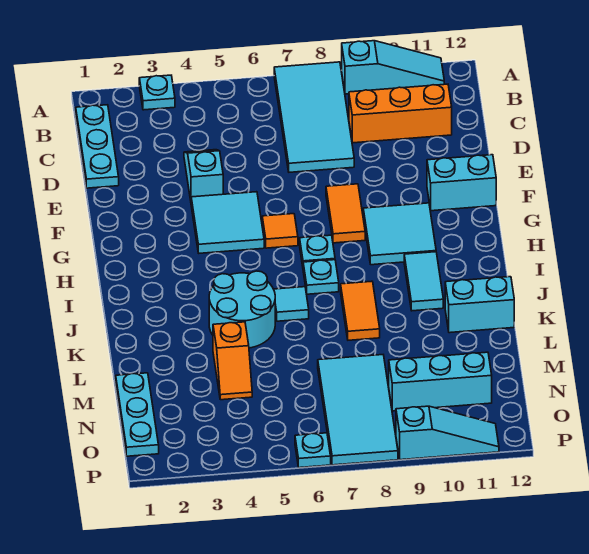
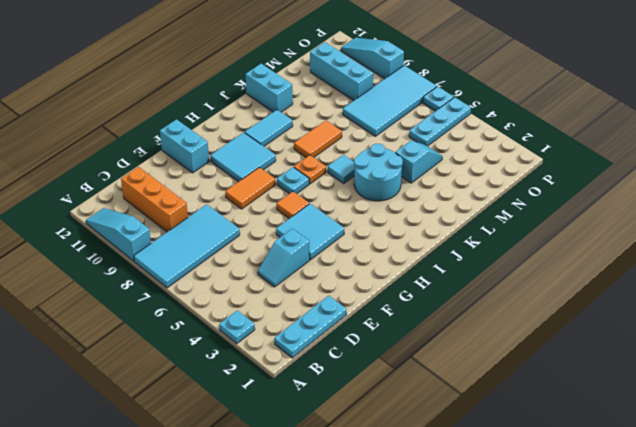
cyan plate I7 level 1 -> orange plate I7 level 1
orange slope L4:M4 level 1 top L -> cyan slope L4:M4 level 1 top L
cyan plate M1:O1 level 1 -> cyan plate N5:P5 level 1

